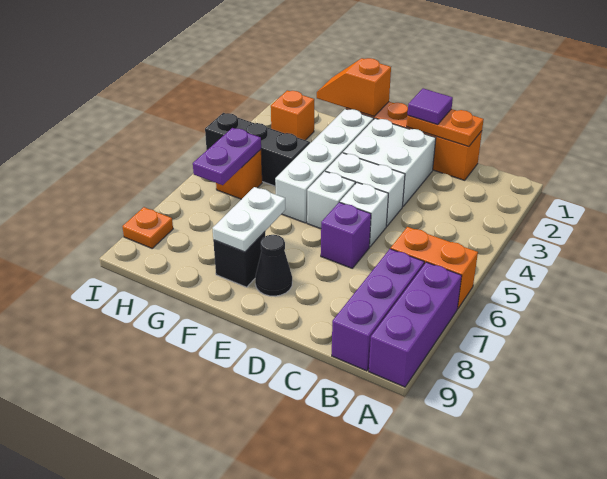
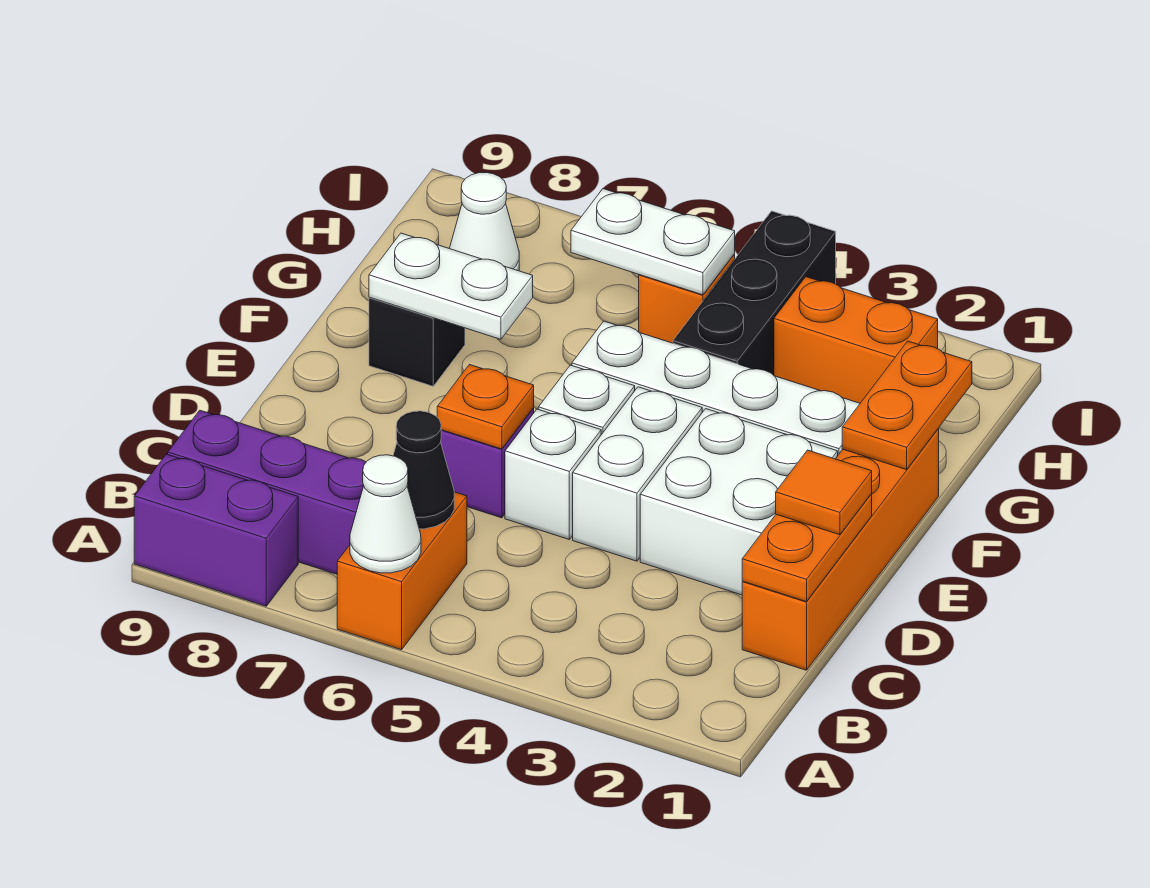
none -> white cone A6 level 2
purple brick A7:A9 level 1 -> purple brick A8:A9 level 1
purple tile D1 level 3 -> orange tile D1 level 3
black cone E8 level 1 -> black cone B6 level 2
orange slope F1:G1 level 2 top F -> orange plate F1:G1 level 2
orange brick H2 level 1 -> orange brick H2:H3 level 1
purple plate H5:H6 level 2 -> white plate H5:H6 level 2
none -> white cone H8 level 1
orange plate I8 level 1 -> orange plate D6 level 2

